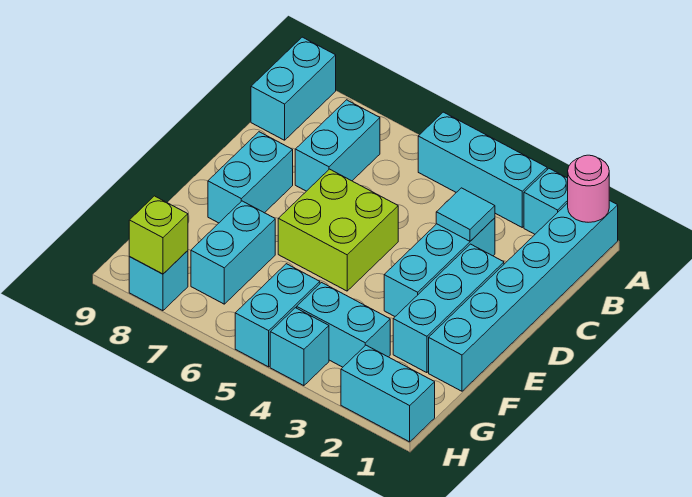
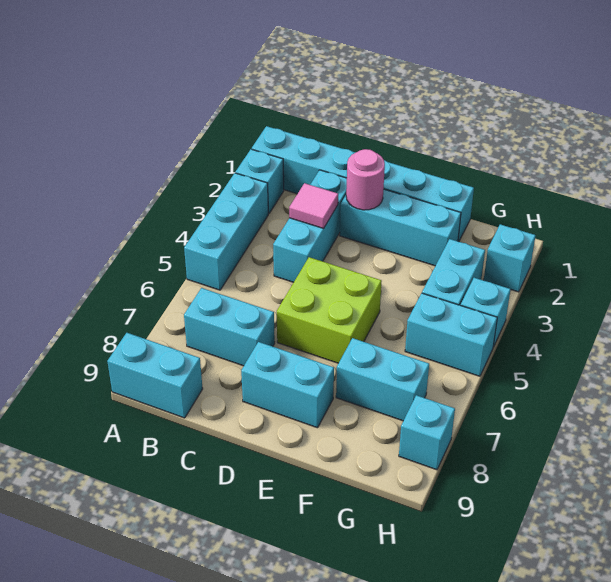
pink round brick A1 level 2 -> pink round brick D2 level 2
cyan brick C3:E3 level 1 -> cyan brick C2:C4 level 1
cyan tile C3 level 2 -> pink tile C3 level 2
cyan brick H1:H2 level 1 -> cyan brick H2 level 1
lime brick H8 level 2 -> none

